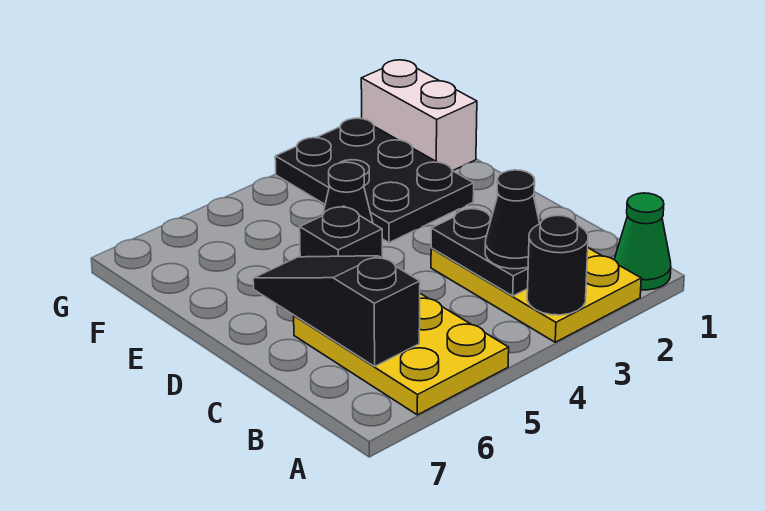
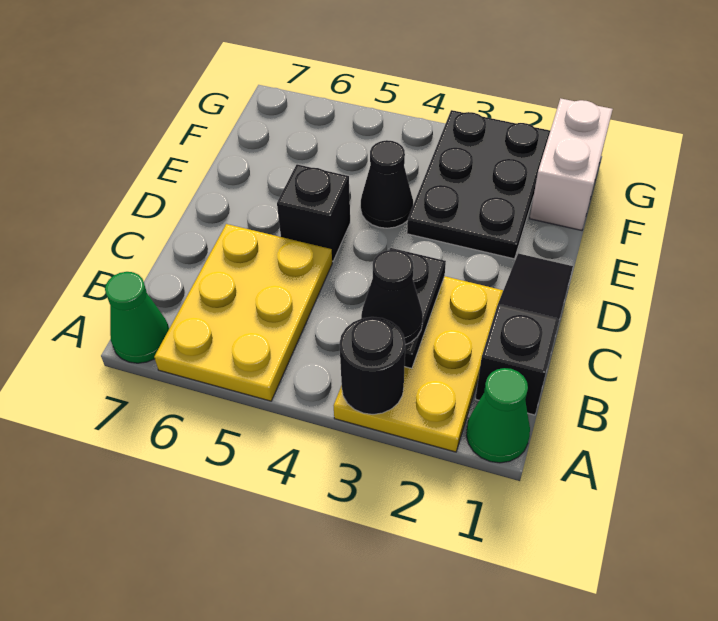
none -> green cone A7 level 1
black slope B6:D6 level 2 top B -> black slope B1:D1 level 1 top B

